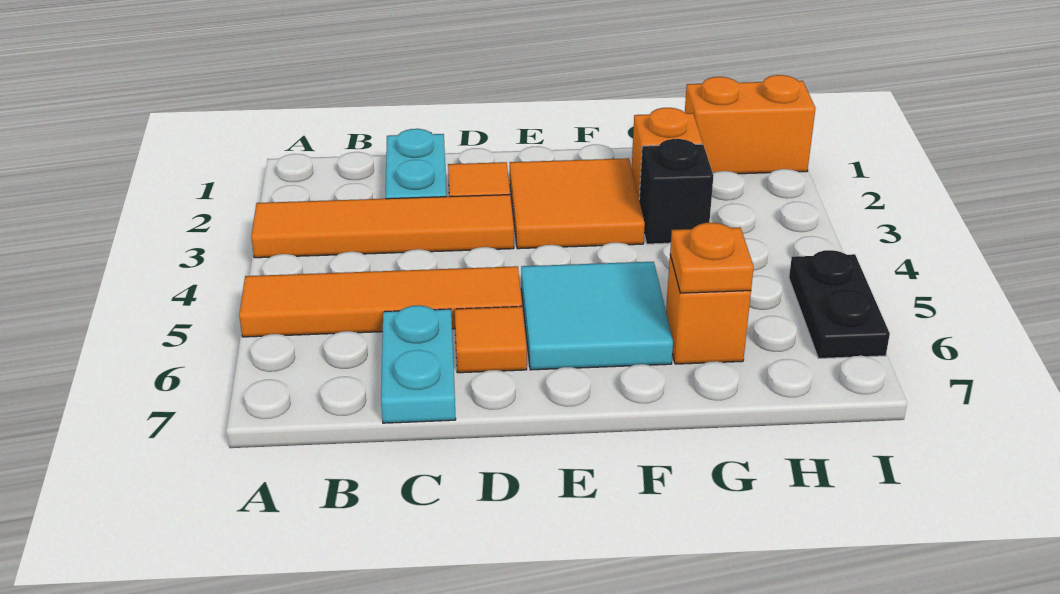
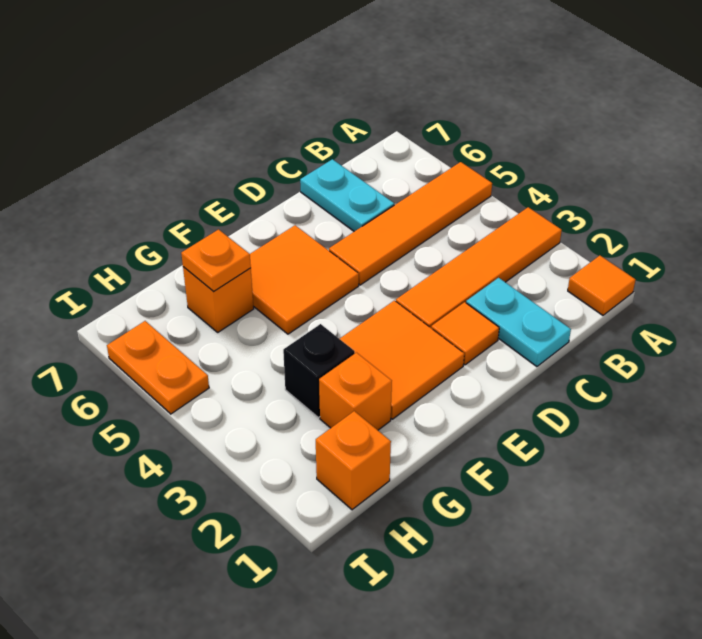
orange tile D6 level 1 -> orange tile A1 level 1
cyan tile E5:F6 level 1 -> orange tile E5:F6 level 1
orange brick H1:I1 level 1 -> orange brick H1 level 1
black plate I5:I6 level 1 -> orange plate I5:I6 level 1

